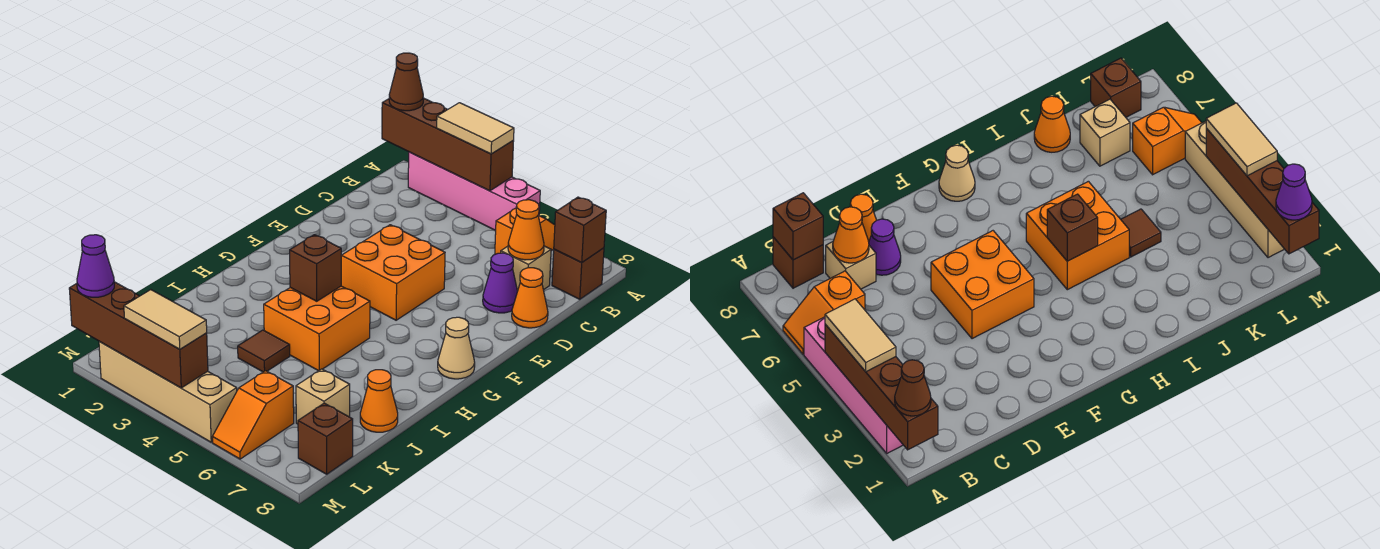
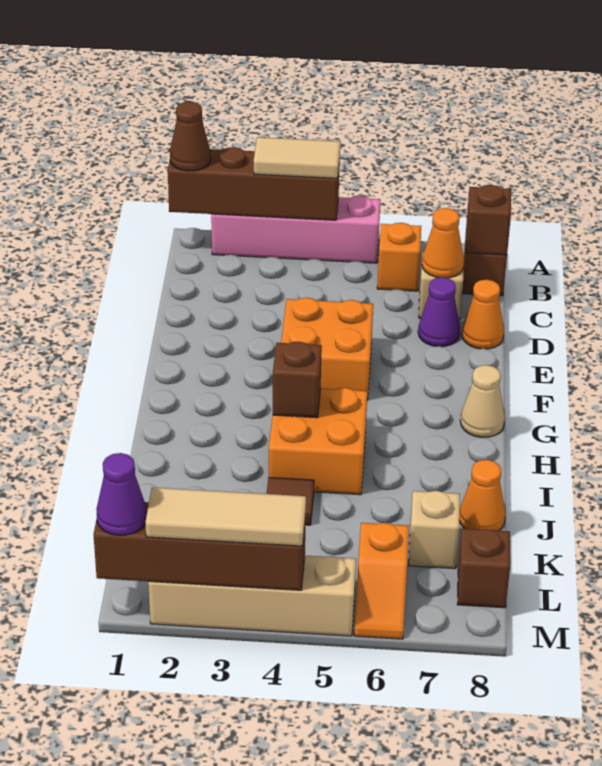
tan tile M3:M4 level 3 -> tan tile M2:M4 level 3

